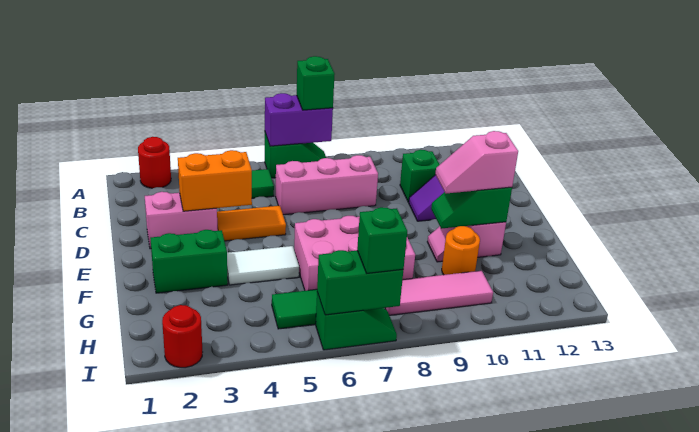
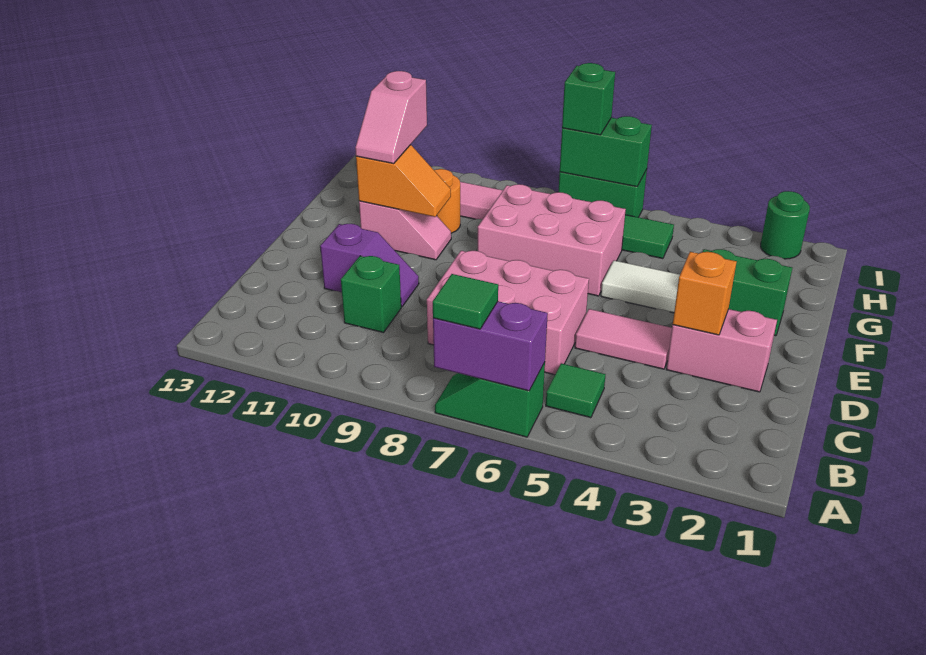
red round brick A2 level 1 -> none
green brick A7 level 3 -> green tile A7 level 3
pink brick C6:C8 level 1 -> pink brick C6:D8 level 1
orange brick D3:D4 level 2 -> orange brick D3 level 2
orange tile D4:D5 level 1 -> pink tile D4:D5 level 1
green slope F10:F11 level 2 top 11 -> orange slope F10:F11 level 2 top 11
pink slope F10:F11 level 3 top 11 -> pink slope F11:G11 level 3 top G
red round brick I2 level 1 -> green round brick I2 level 1
green slope I6:I7 level 1 top 6 -> green brick I6:I7 level 1

